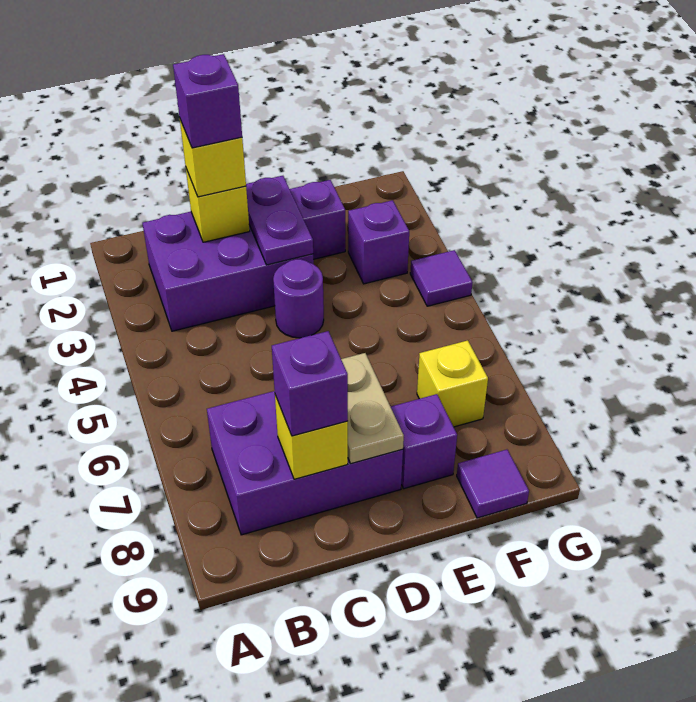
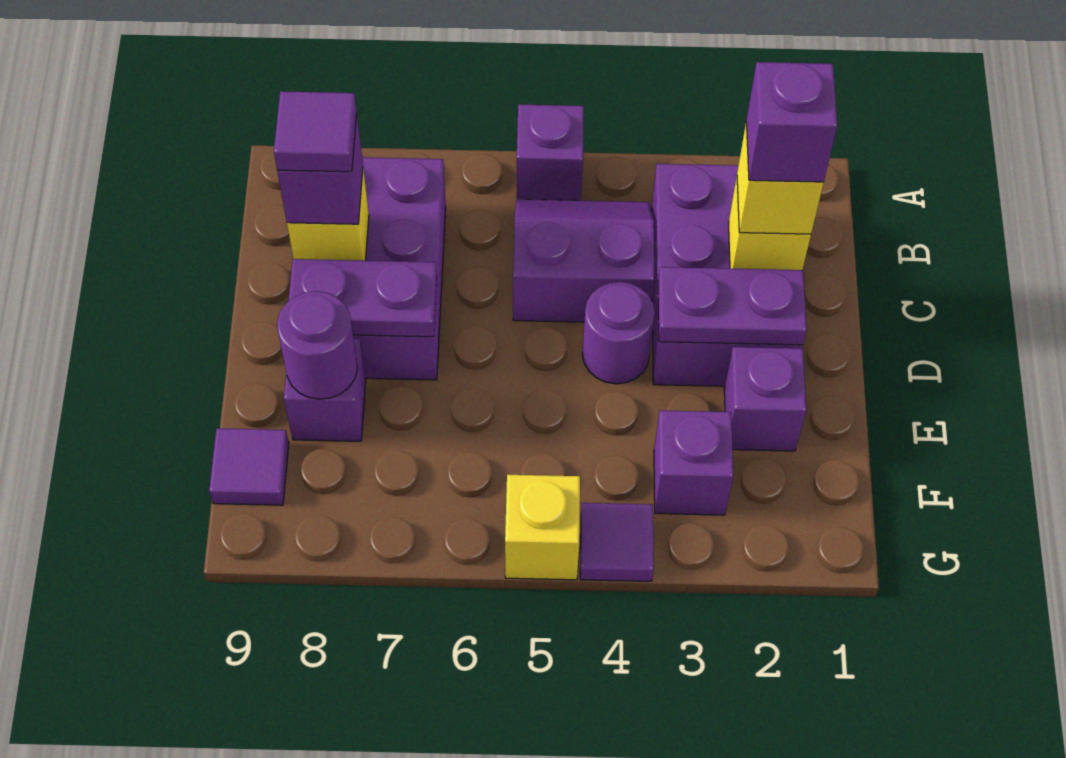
none -> purple brick A5 level 1
none -> purple slope B4:C5 level 1 top C
none -> purple tile C8 level 4
tan plate D7:D8 level 2 -> purple plate D7:D8 level 2
none -> purple round brick E8 level 2
yellow brick F7 level 1 -> yellow brick G5 level 1

